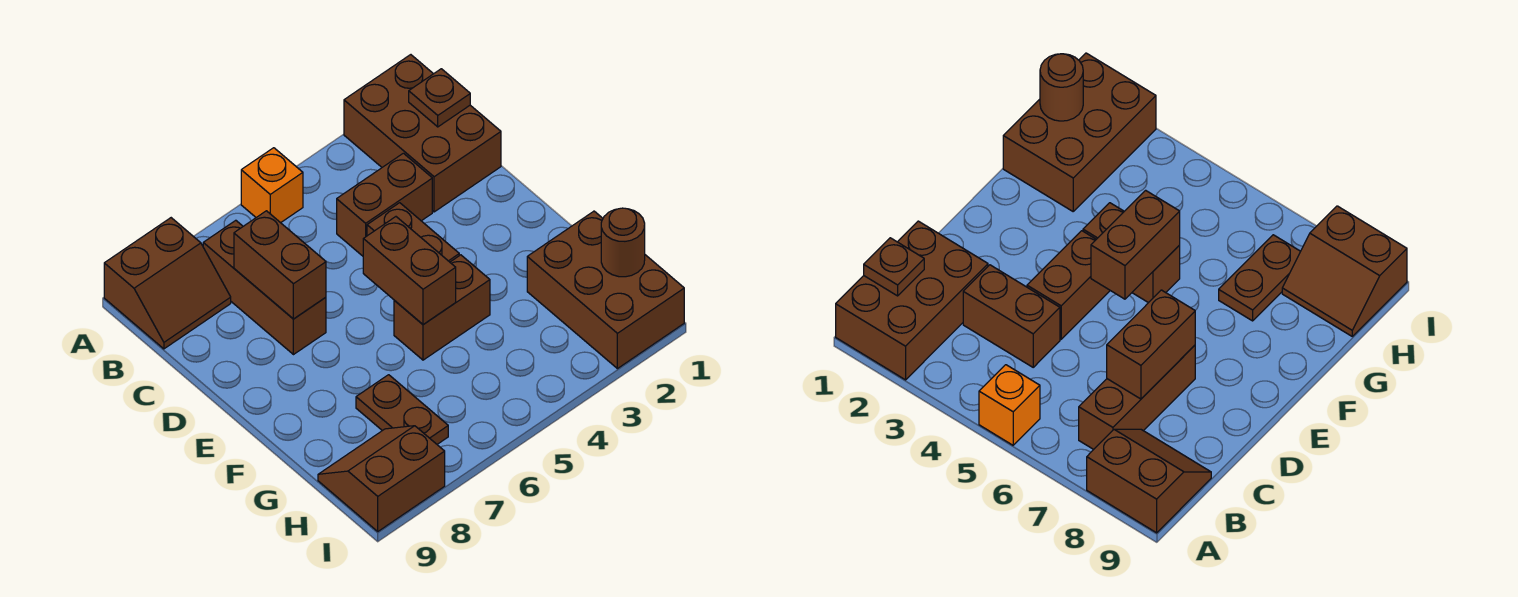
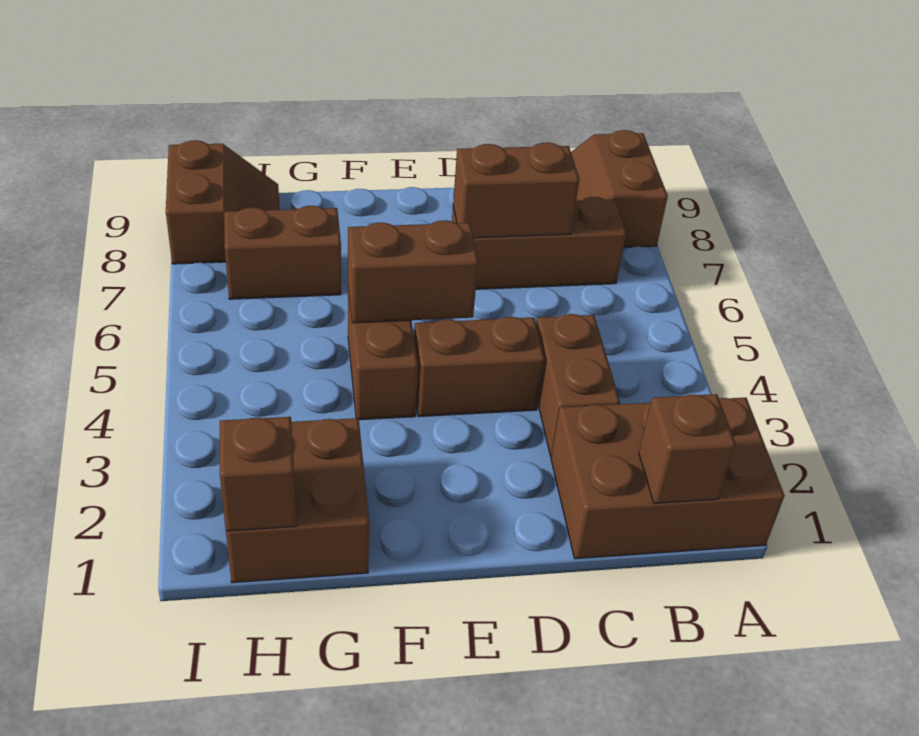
orange brick A5 level 1 -> none
brown plate B1 level 2 -> brown brick B1 level 2
brown brick G1:I2 level 1 -> brown brick G1:H2 level 1
brown plate G7:H7 level 1 -> brown brick G7:H7 level 1
brown round brick H1 level 2 -> brown brick H1 level 2

